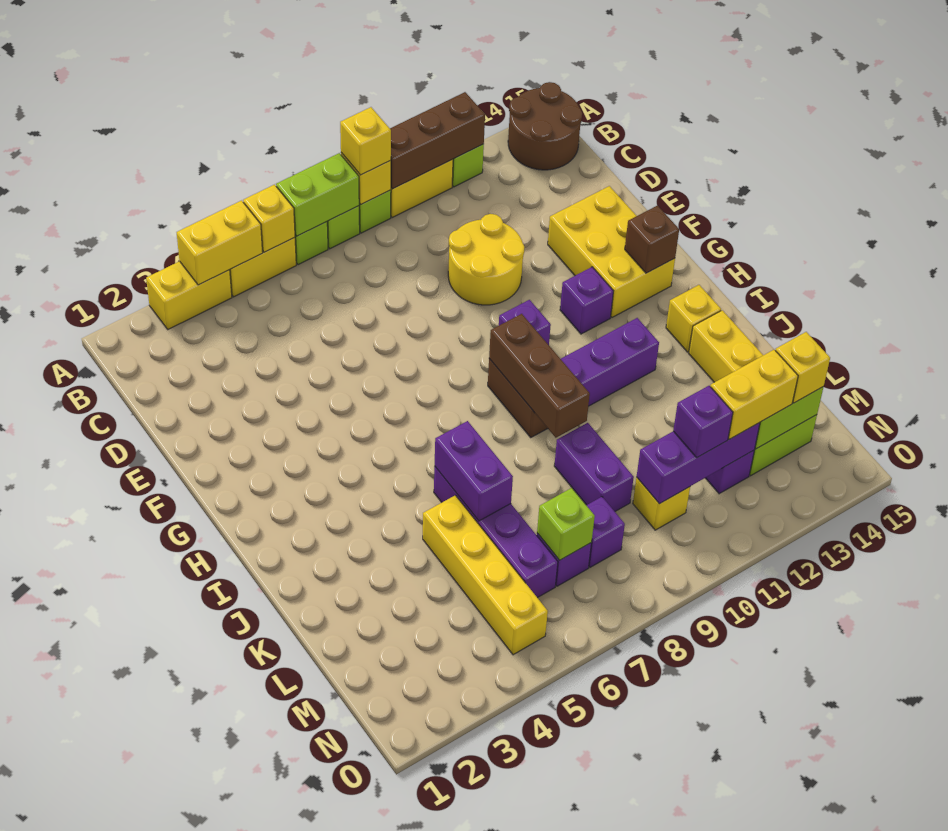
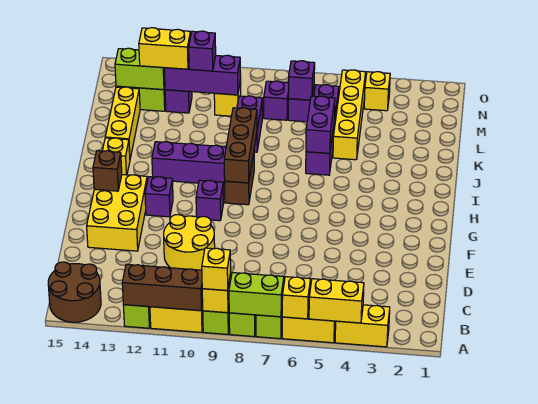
lime brick M7 level 2 -> purple brick M7 level 2
yellow brick M14 level 3 -> yellow brick N4 level 1

